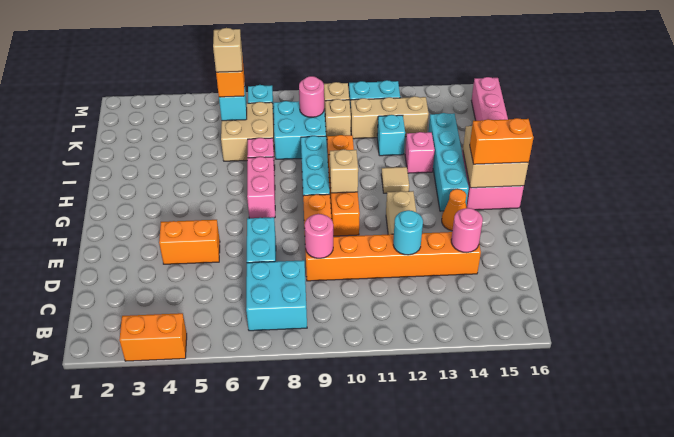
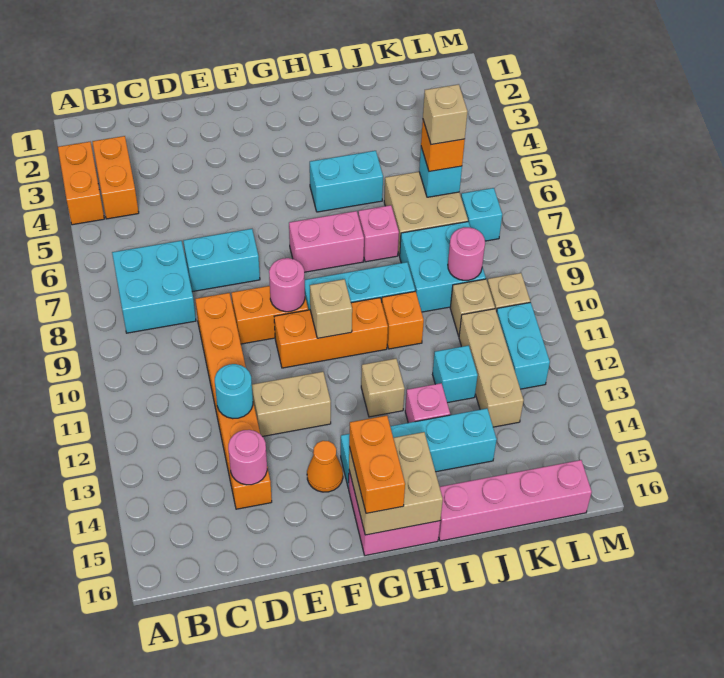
pink round brick D9 level 2 -> pink round brick F9 level 2
orange brick E4:E5 level 1 -> orange brick B3:B4 level 1
none -> cyan brick H5:I5 level 1
tan tile H12 level 1 -> tan brick H12 level 1

